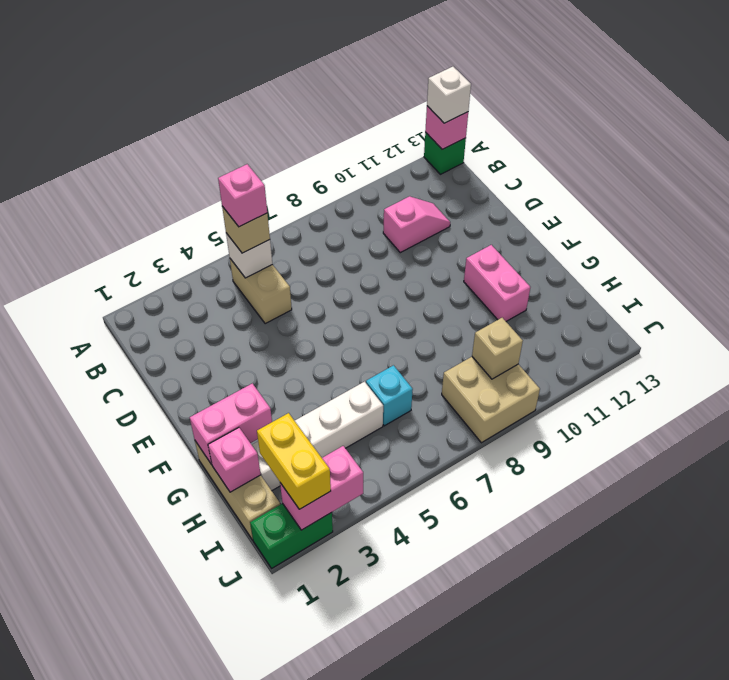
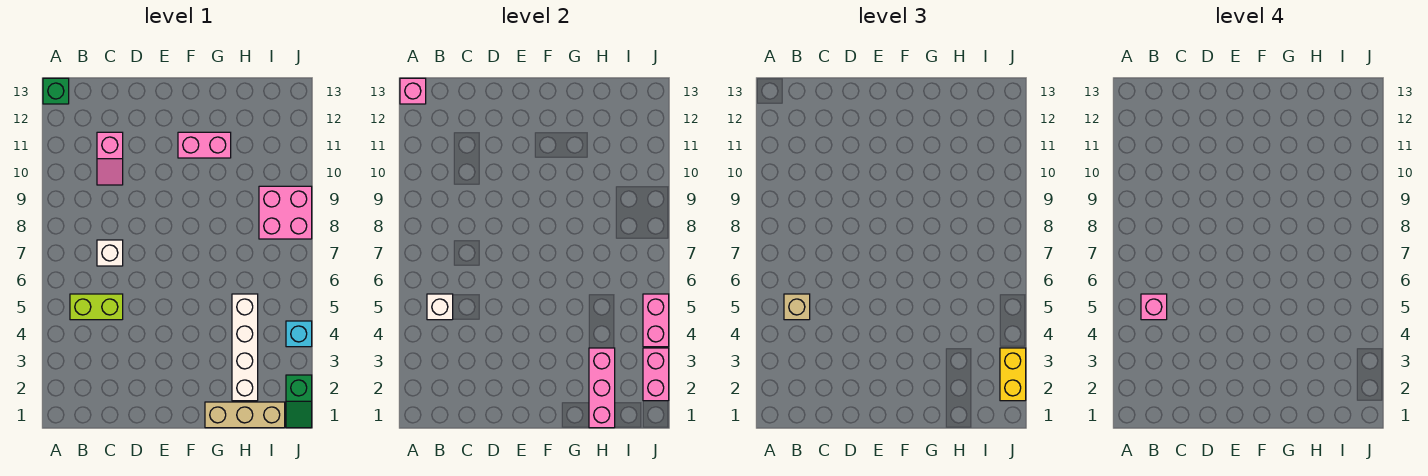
white brick A13 level 3 -> white brick C7 level 1
tan brick B5:C5 level 1 -> lime brick B5:C5 level 1
pink slope C10:C11 level 1 top 10 -> pink slope C10:C11 level 1 top 11
pink brick G1:G2 level 2 -> pink brick J4:J5 level 2
pink brick H1 level 2 -> pink brick H1:H3 level 2
cyan brick H6 level 1 -> cyan brick J4 level 1
yellow brick I2:J2 level 3 -> yellow brick J2:J3 level 3
tan brick I8:J9 level 1 -> pink brick I8:J9 level 1
tan brick I9 level 2 -> none
green brick J1:J2 level 1 -> green slope J1:J2 level 1 top 2

